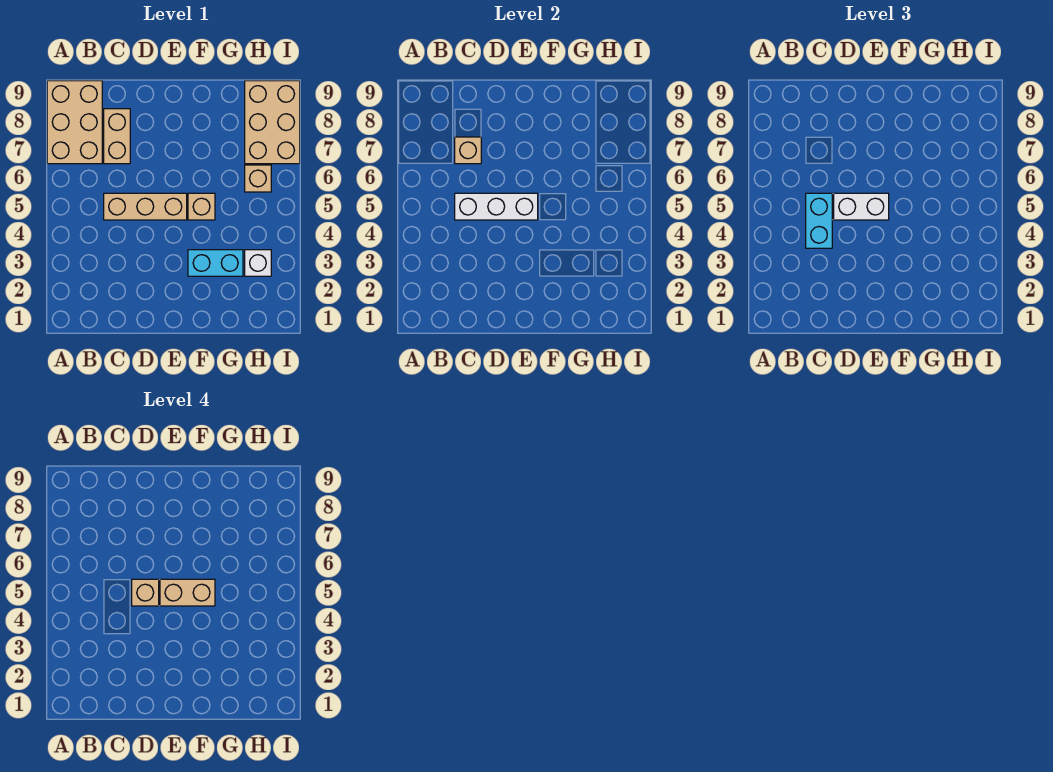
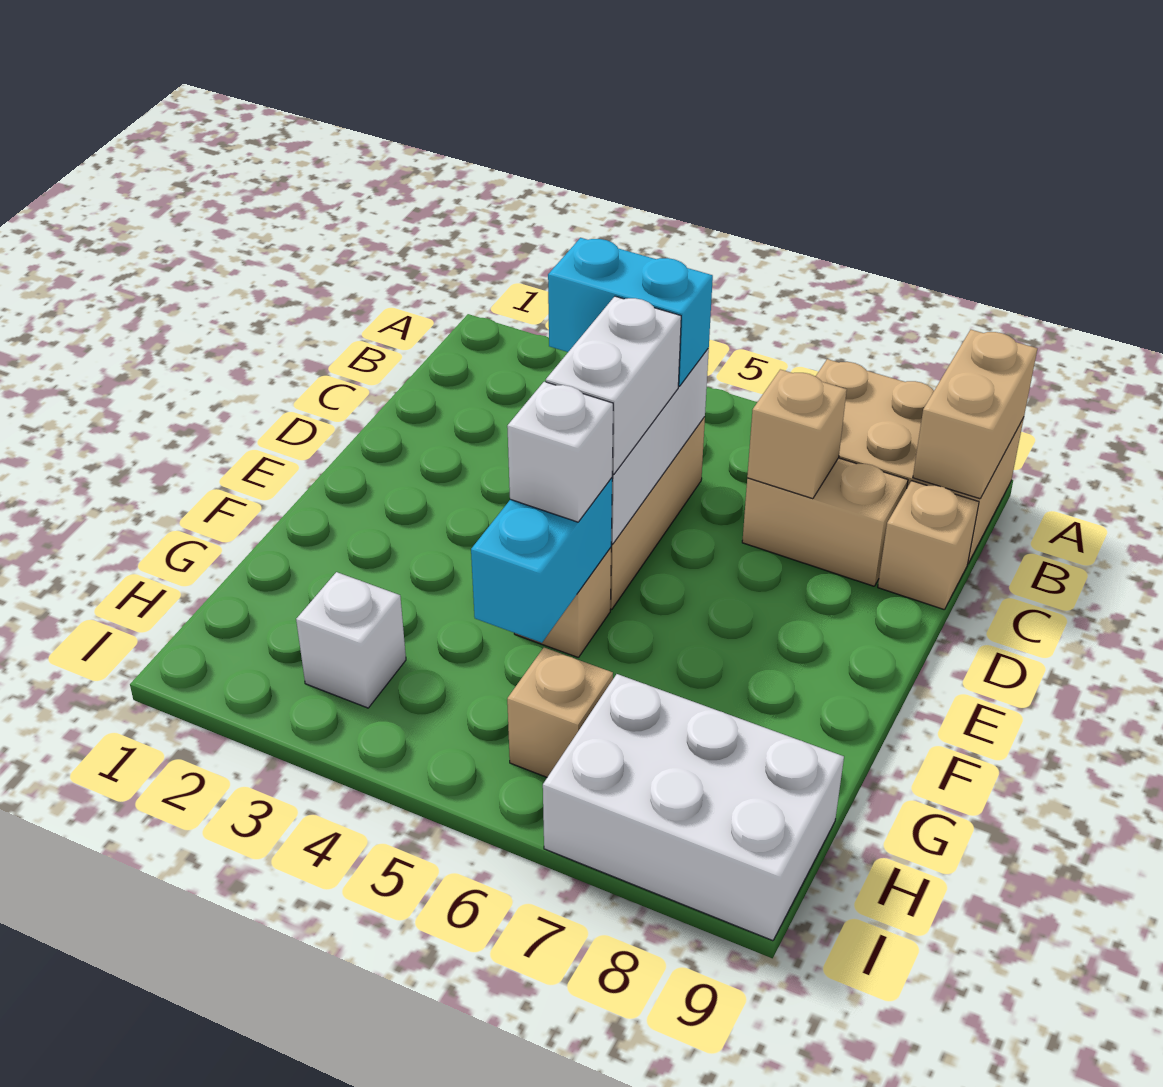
tan brick D5 level 4 -> tan brick C9 level 1
tan brick E5:F5 level 4 -> tan brick A9:B9 level 2
cyan brick F3:G3 level 1 -> cyan brick F5:G5 level 2
none -> white brick F5 level 3
tan brick H7:I9 level 1 -> white brick H7:I9 level 1

